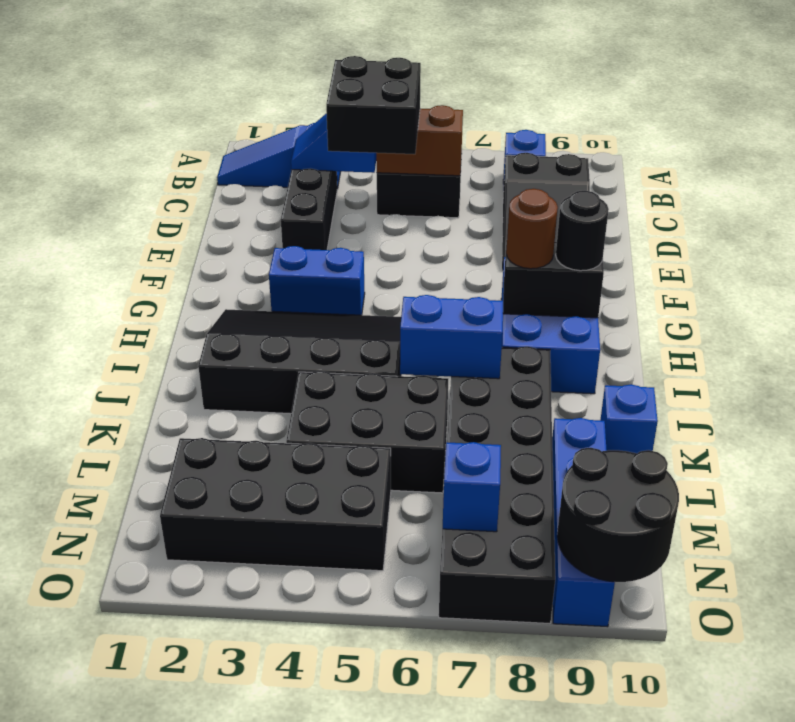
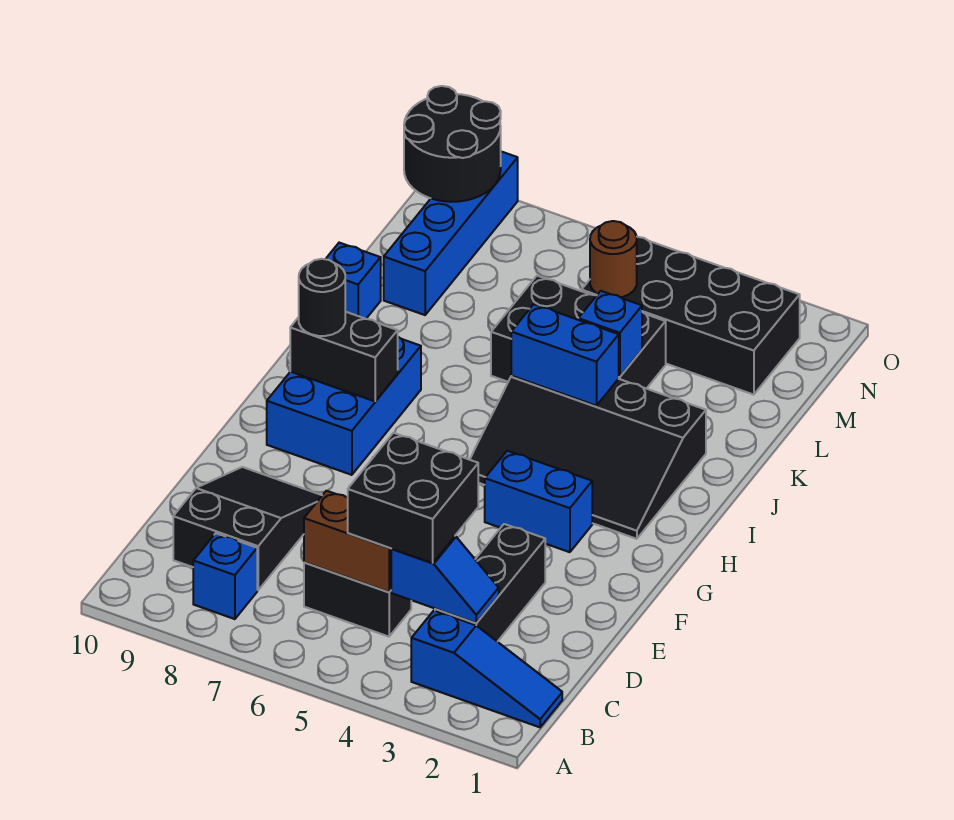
brown round brick H8 level 3 -> brown round brick M5 level 2
blue brick J6:J7 level 2 -> blue brick J4:J5 level 2
black brick J7:O8 level 1 -> none
blue brick N7 level 2 -> blue brick K4 level 2

